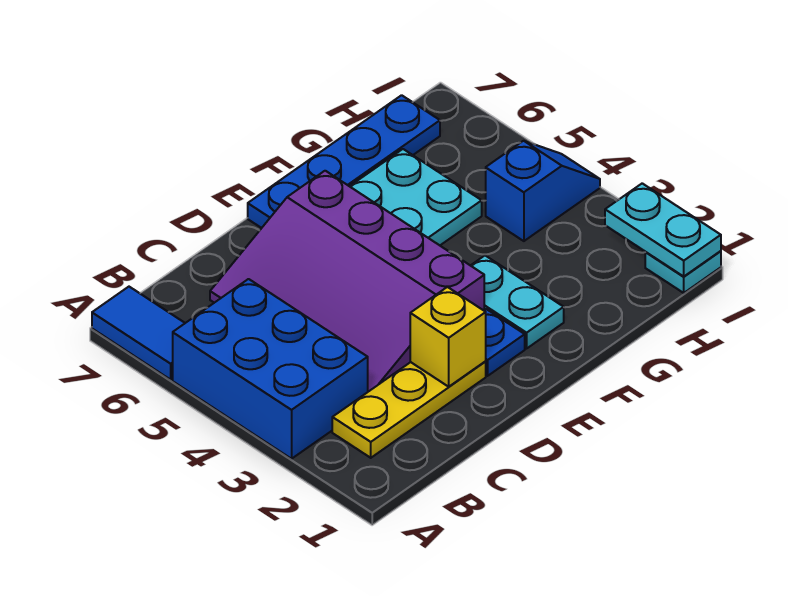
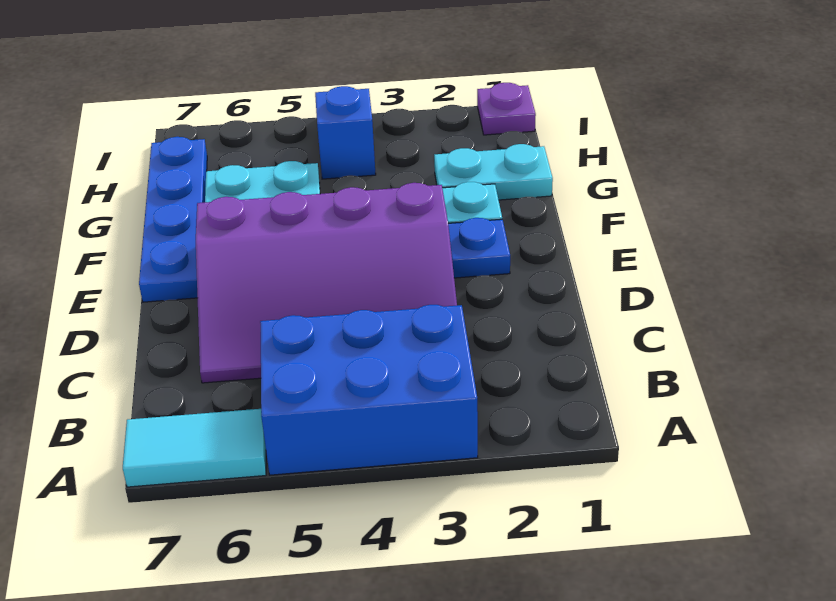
blue tile A6:A7 level 1 -> cyan tile A6:A7 level 1
yellow plate B2:D2 level 1 -> none
yellow brick D2 level 2 -> none
cyan plate I1 level 1 -> purple plate I1 level 1
cyan plate I1:I2 level 2 -> cyan plate G1:G2 level 1

